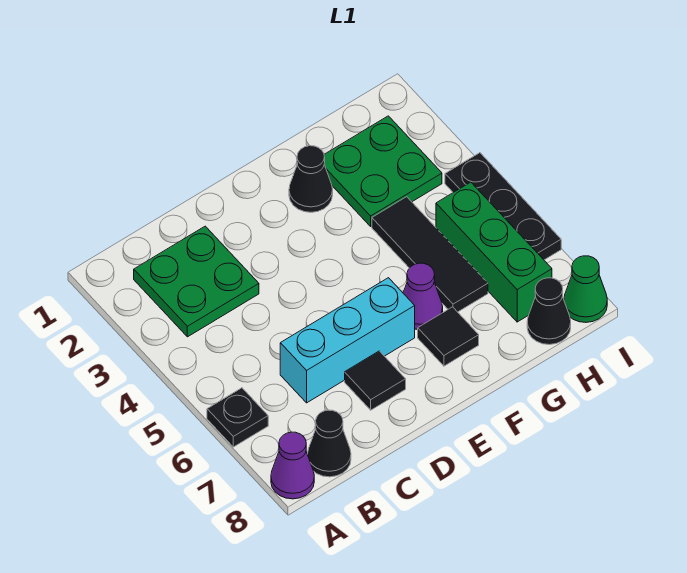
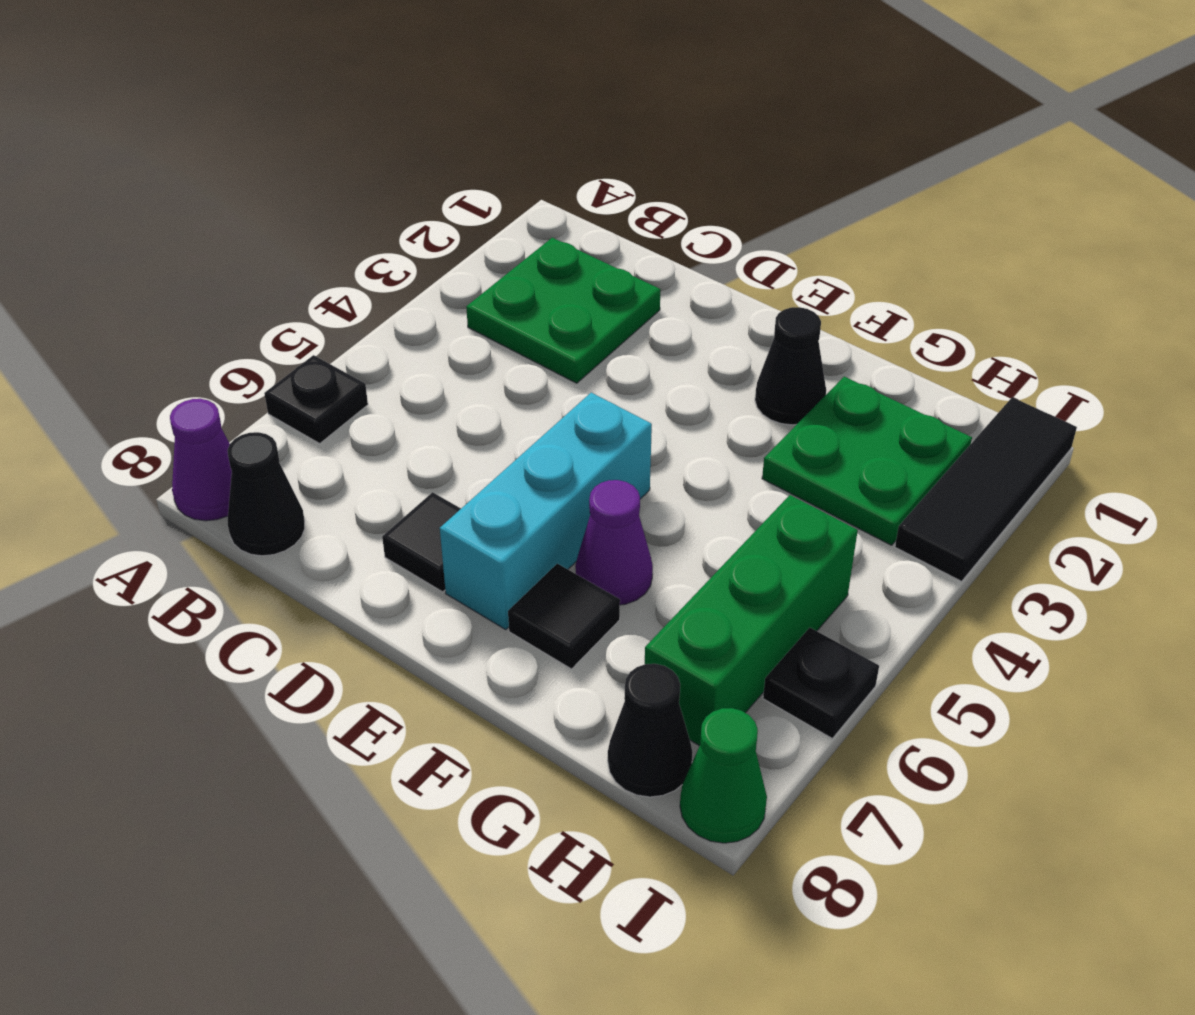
cyan brick C6:E6 level 1 -> cyan brick E5:E7 level 1
black tile G4:G6 level 1 -> black tile I1:I3 level 1
black plate I4:I6 level 1 -> black plate I6 level 1

